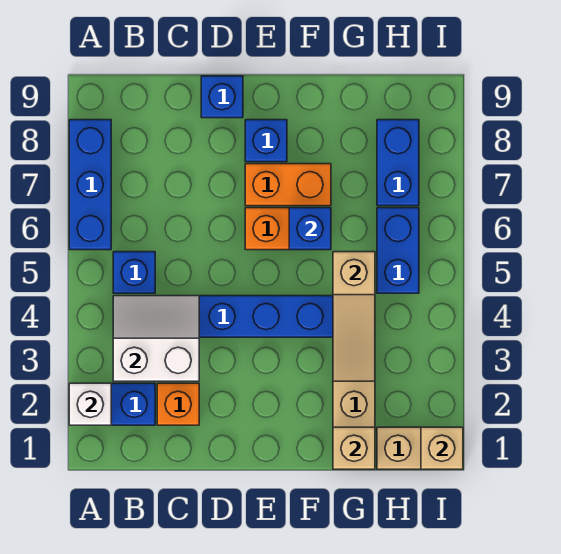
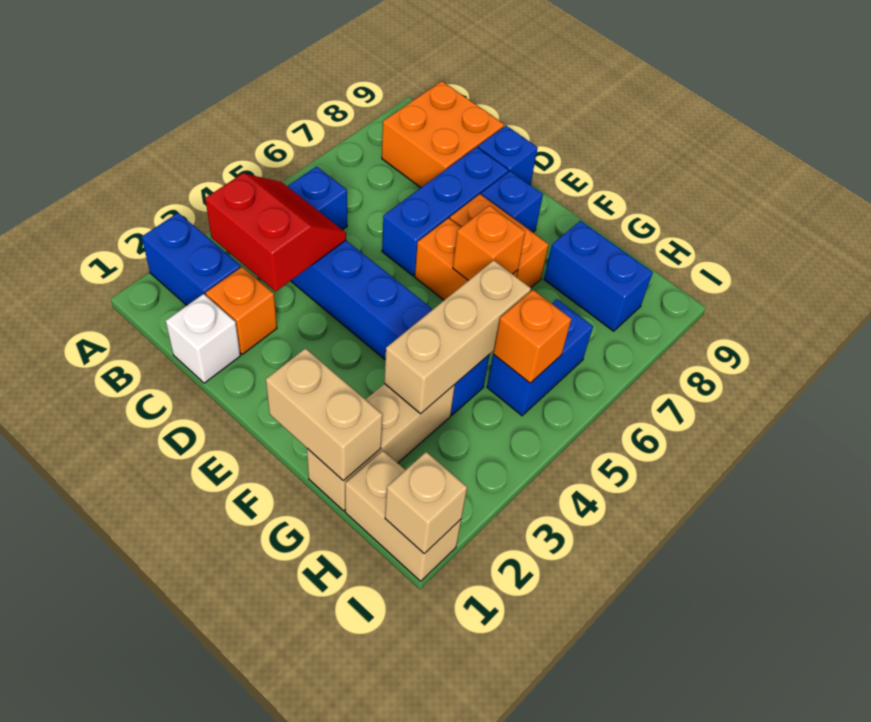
white brick A2 level 2 -> white brick C1 level 1
blue brick A6:A8 level 1 -> blue brick D6:D8 level 1
white slope B3:C4 level 2 top 3 -> red slope B3:C4 level 2 top 3
none -> orange brick B8:C9 level 1
blue brick F6 level 2 -> orange brick F6 level 2
tan brick G1 level 2 -> tan brick F1:G1 level 2
tan slope G3:G5 level 2 top 5 -> tan brick G3:G5 level 2
none -> orange brick H5 level 2
blue brick H7:H8 level 1 -> blue brick G8:H8 level 1

